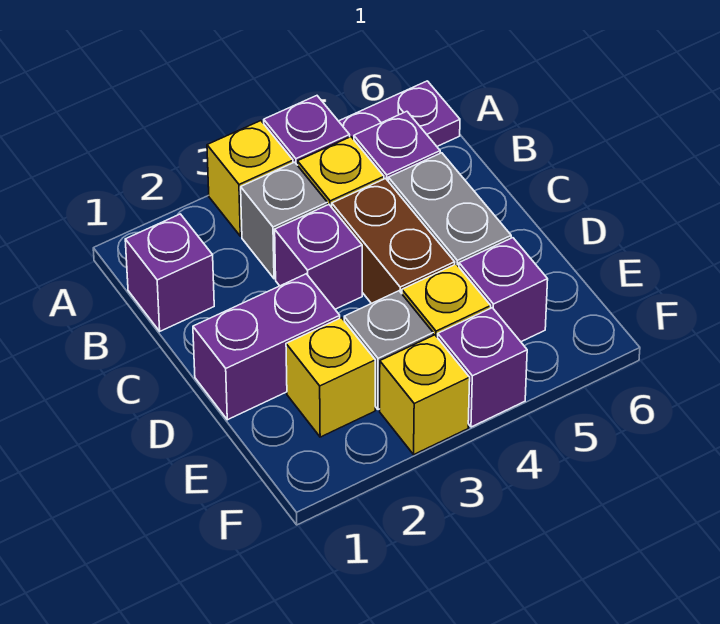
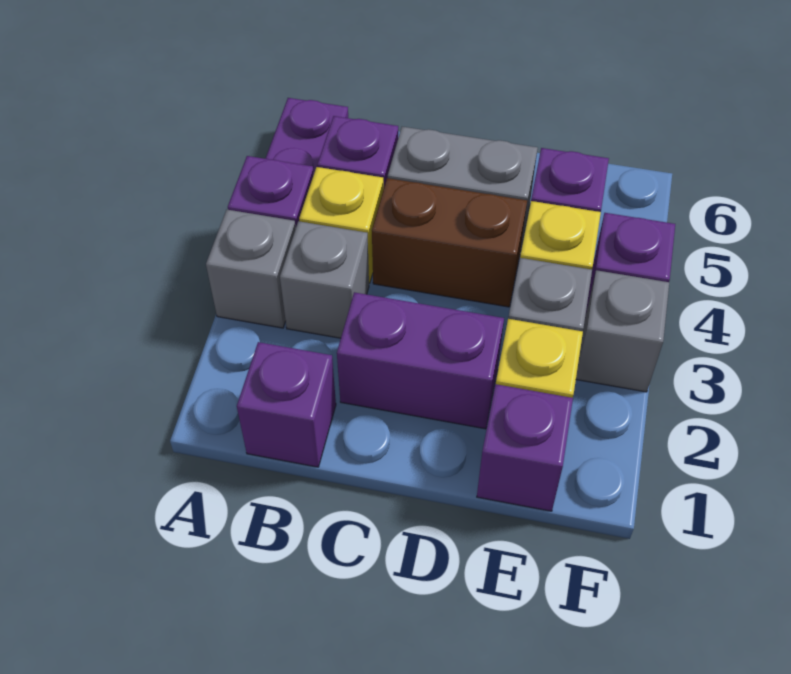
yellow brick A3 level 1 -> grey brick A3 level 1
purple brick C3 level 1 -> purple brick E1 level 1
purple brick D1:D2 level 1 -> purple brick C2:D2 level 1
yellow brick F3 level 1 -> grey brick F3 level 1

